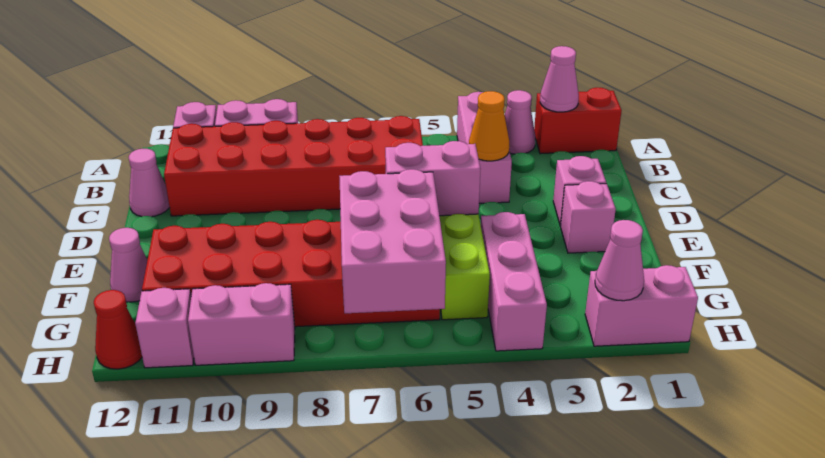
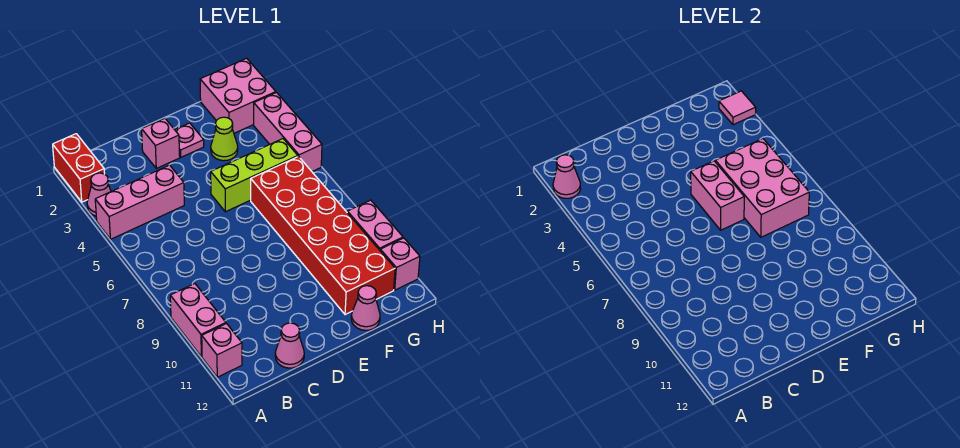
red brick B6:C11 level 1 -> none
orange cone C4 level 2 -> none
pink brick E2 level 1 -> pink plate E2 level 1
none -> lime cone F3 level 1
pink brick F4:H4 level 1 -> pink brick H3:H5 level 1
pink brick F6:H7 level 2 -> pink brick F5:G7 level 2
pink brick H1:H2 level 1 -> pink brick G1:H2 level 1
pink cone H2 level 2 -> pink tile H2 level 2
red cone H12 level 1 -> none

